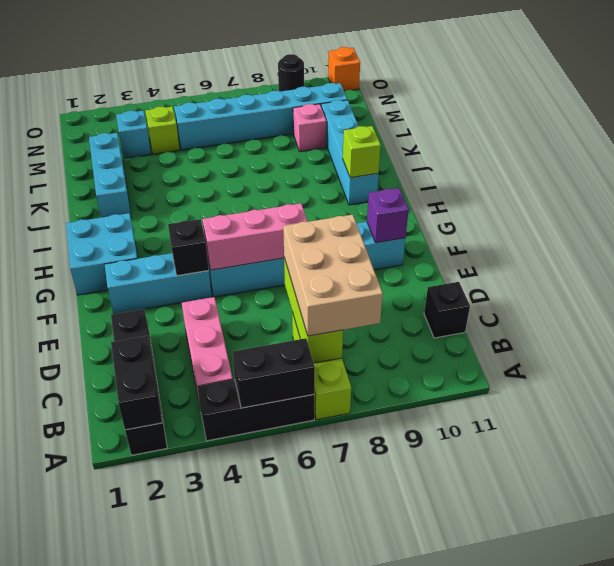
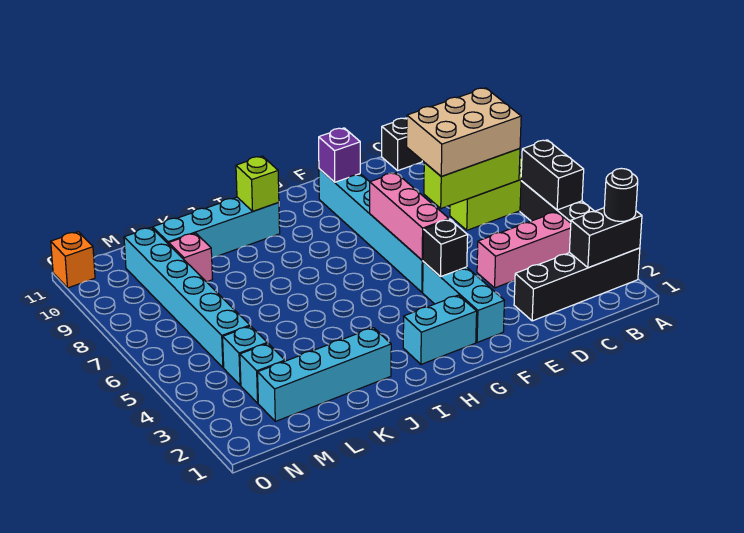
cyan brick G1:H2 level 1 -> cyan brick G2:H2 level 1
cyan brick J2:L2 level 1 -> cyan brick J2:M2 level 1
lime brick M4 level 1 -> cyan brick M4 level 1
black round brick O9 level 1 -> black round brick A2 level 3

